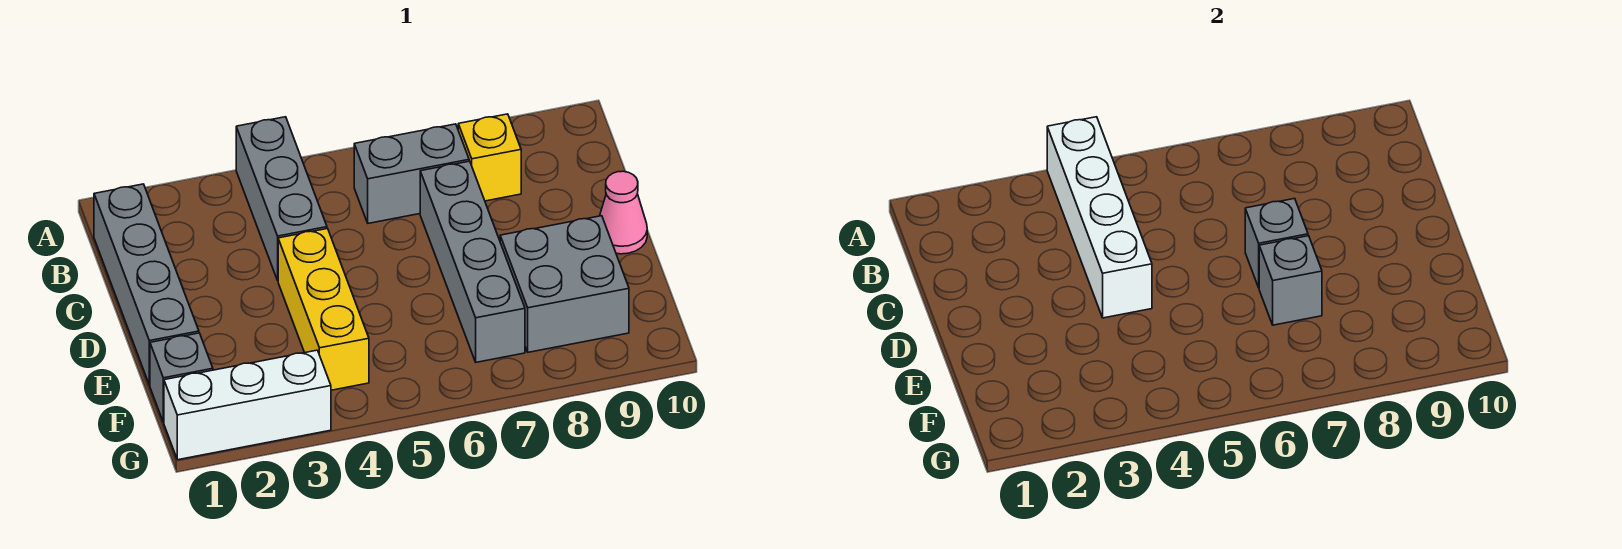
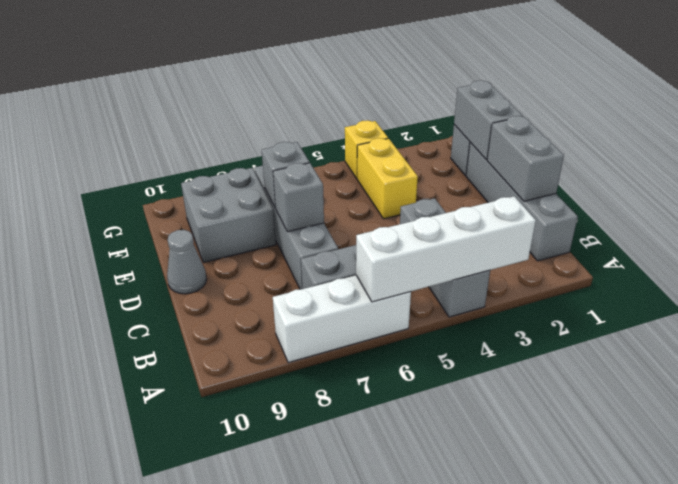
white brick A4:D4 level 2 -> white brick A3:A6 level 2
yellow brick B8 level 1 -> yellow brick G4 level 1
none -> grey brick C1:D1 level 2
yellow brick D4:F4 level 1 -> yellow brick E4:F4 level 1
pink cone D10 level 1 -> grey cone D10 level 1
none -> grey brick E1:F1 level 2
white brick G1:G3 level 1 -> white brick A6:A8 level 1

